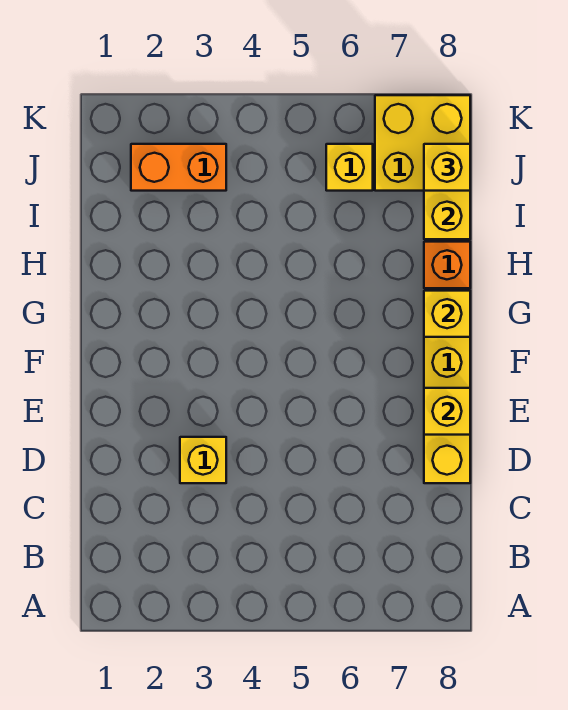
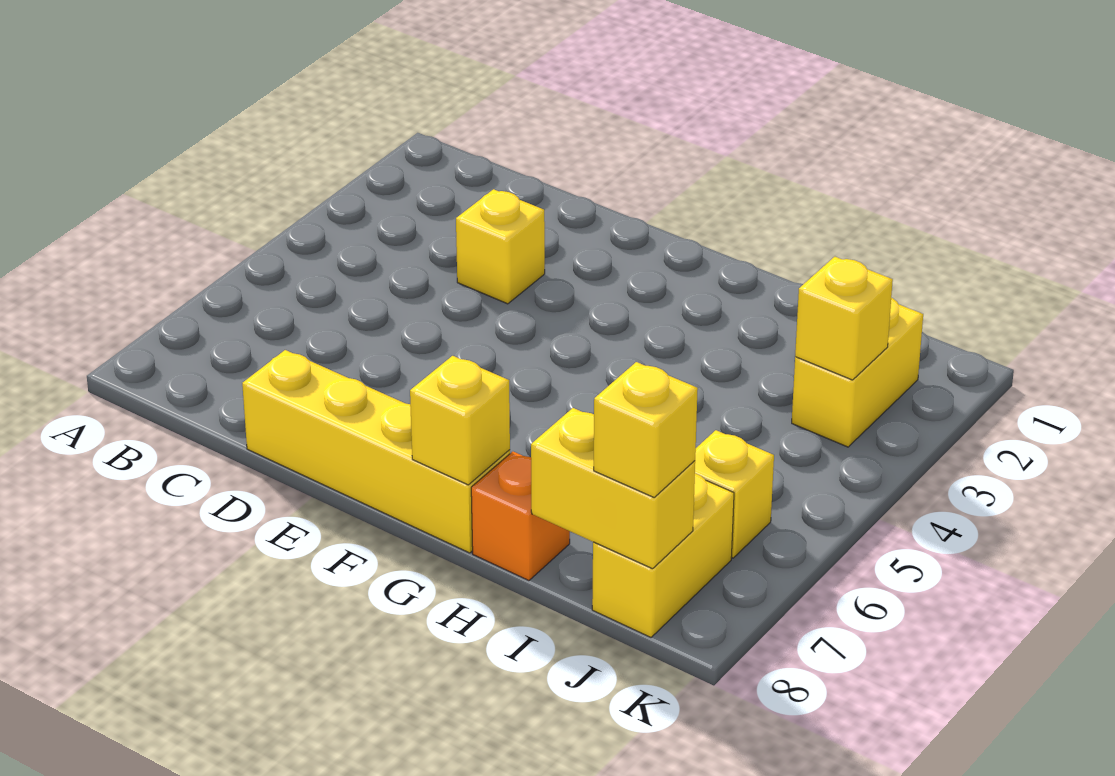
yellow brick E8 level 2 -> yellow brick J3 level 2
orange brick J2:J3 level 1 -> yellow brick J2:J3 level 1
yellow brick J7:K8 level 1 -> yellow brick J7:J8 level 1

